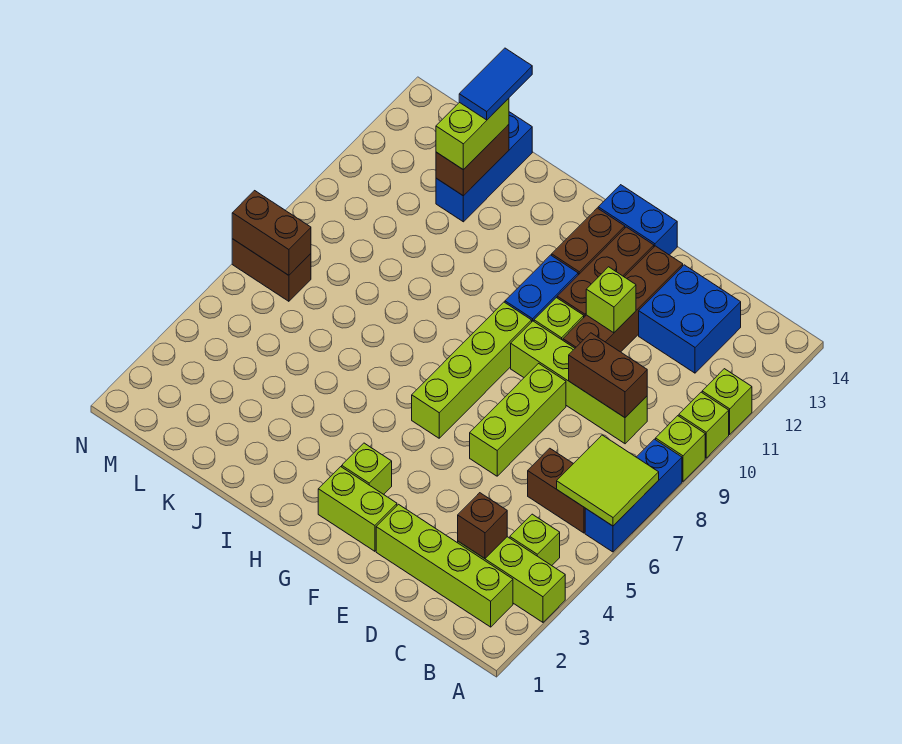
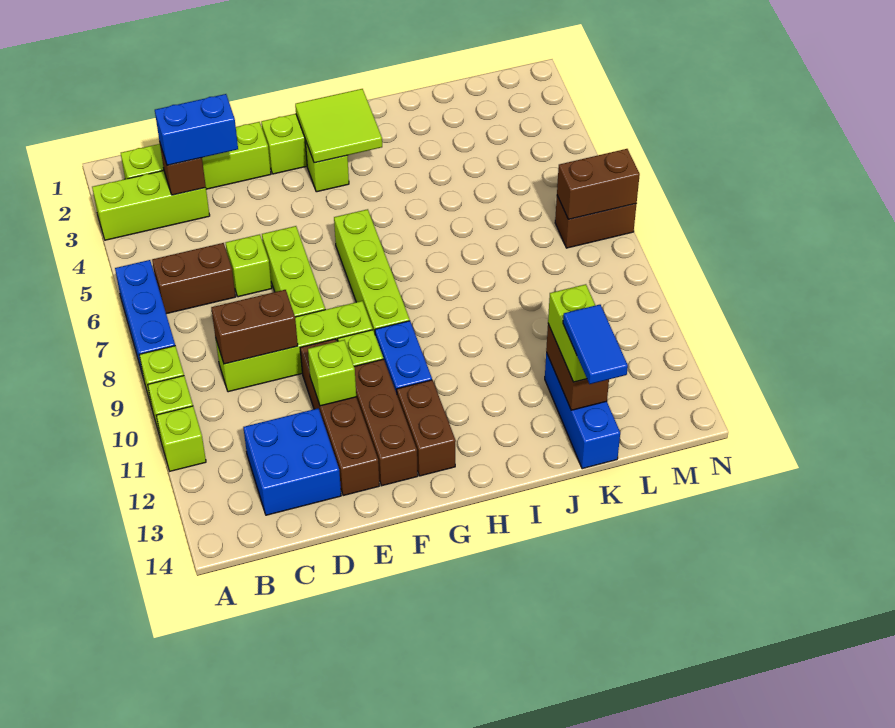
lime tile A6:B7 level 2 -> lime tile G2:H3 level 2
lime brick B4 level 1 -> lime brick D6 level 1
blue brick F14:G14 level 1 -> blue brick C3:D3 level 3

